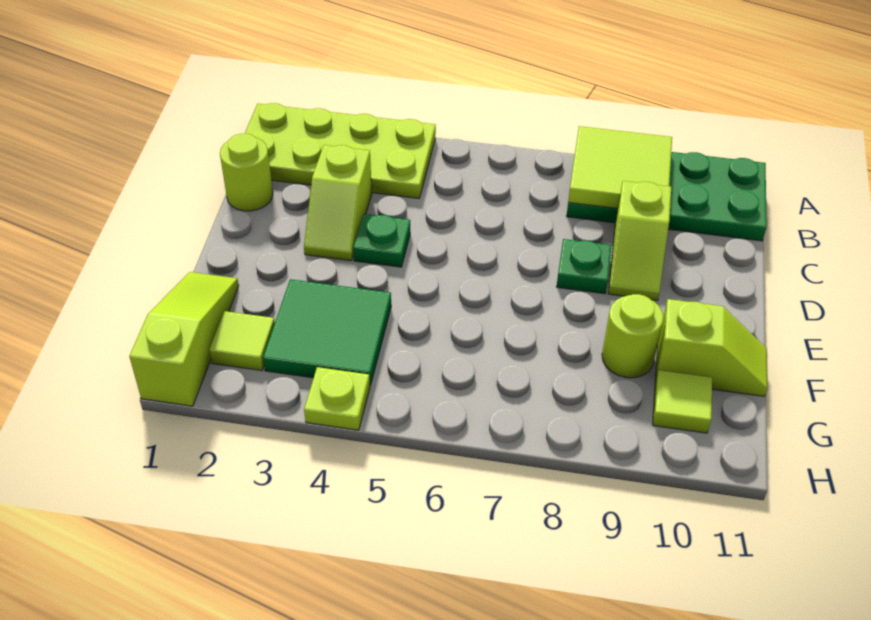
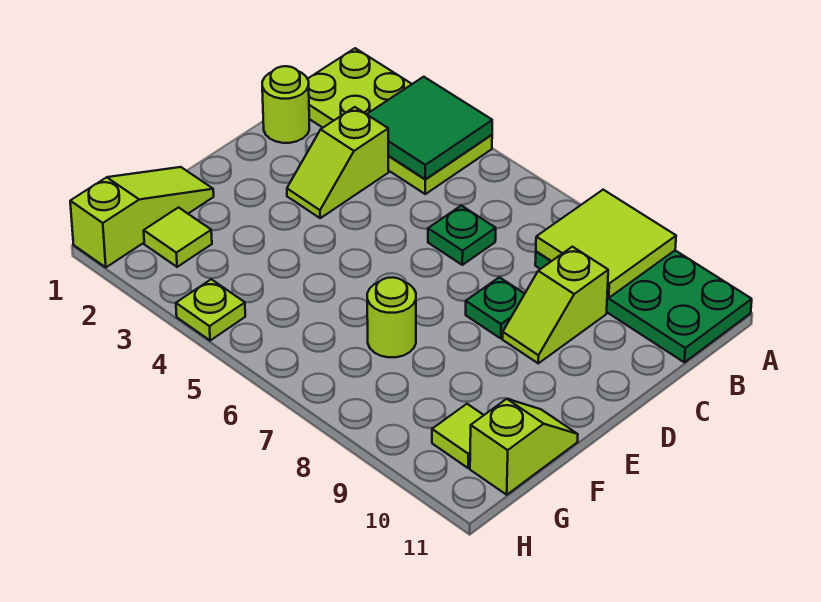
green plate D4 level 1 -> green plate C6 level 1
green tile F3:G4 level 1 -> green tile A3:B4 level 2
lime round brick F9 level 1 -> lime round brick F7 level 1
lime slope F10:F11 level 1 top 10 -> lime slope F11:G11 level 1 top G

